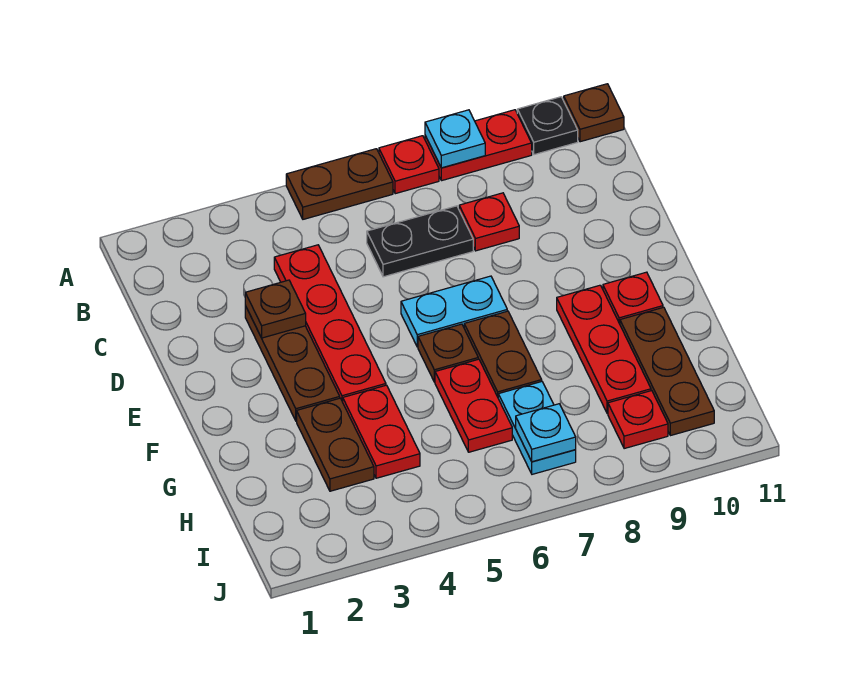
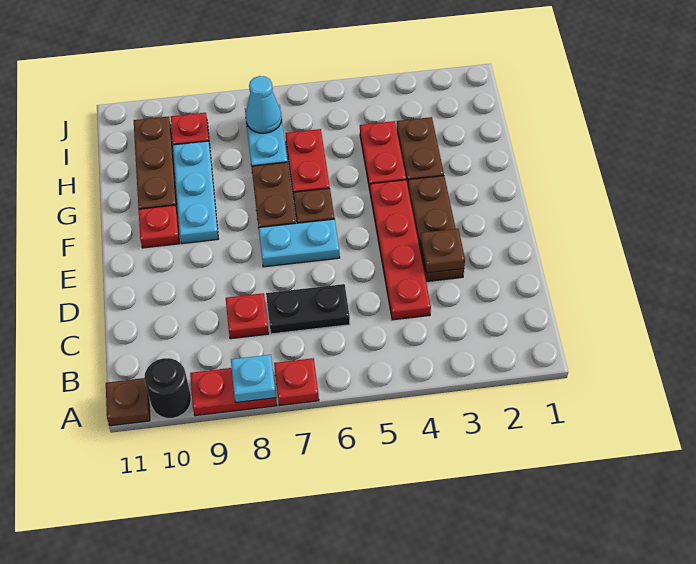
brown plate A5:A6 level 1 -> none
black plate A10 level 1 -> black round brick A10 level 1
red plate F9:H9 level 1 -> cyan plate F9:H9 level 1
cyan plate I7 level 2 -> cyan cone I7 level 2

